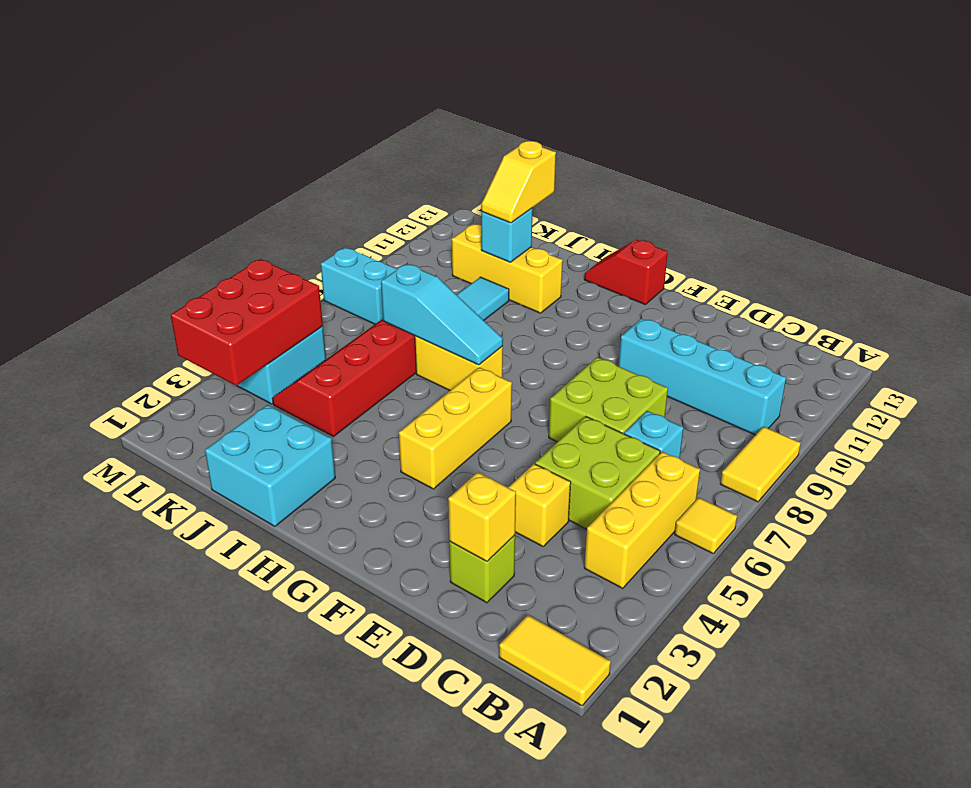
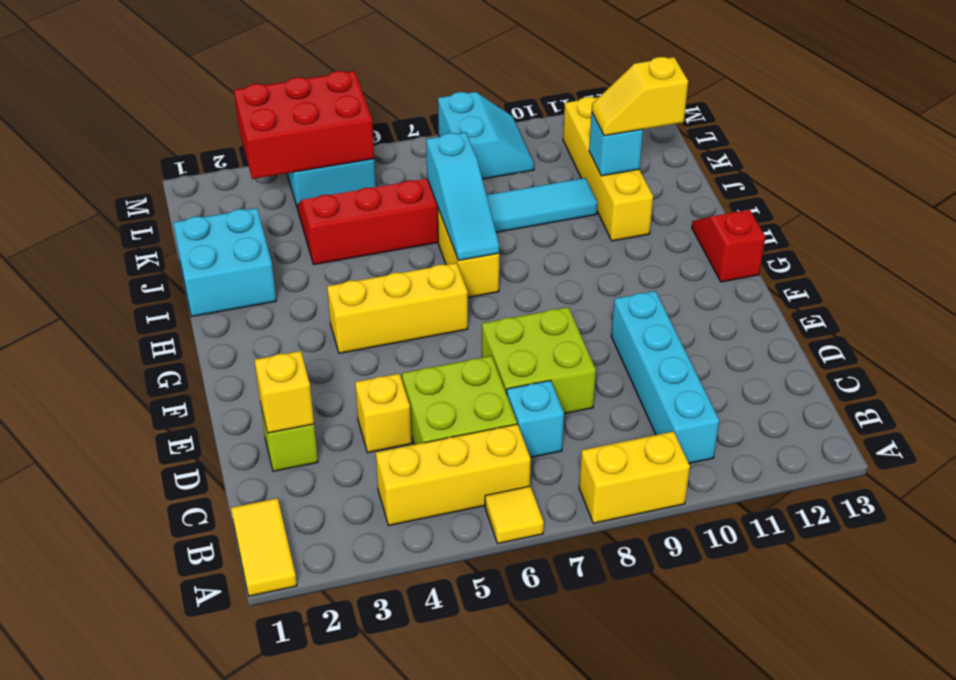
yellow tile A8:A9 level 1 -> yellow brick A8:A9 level 1
yellow brick I11:K11 level 1 -> yellow brick I11:L11 level 1

